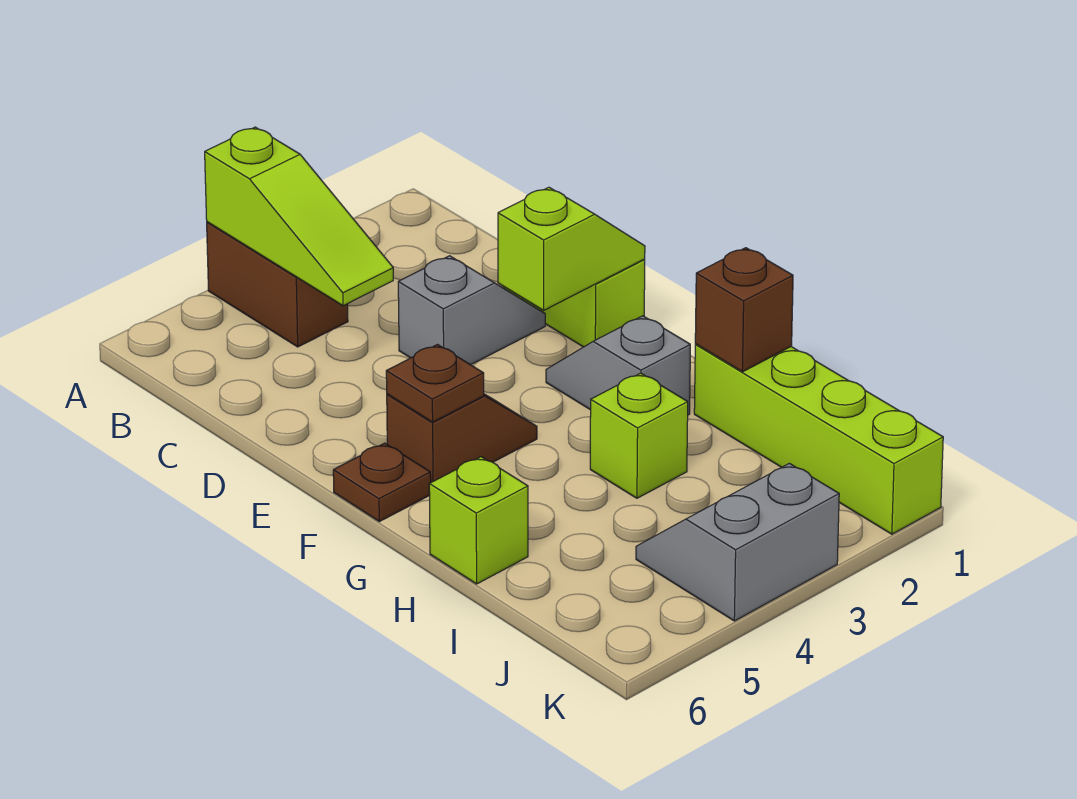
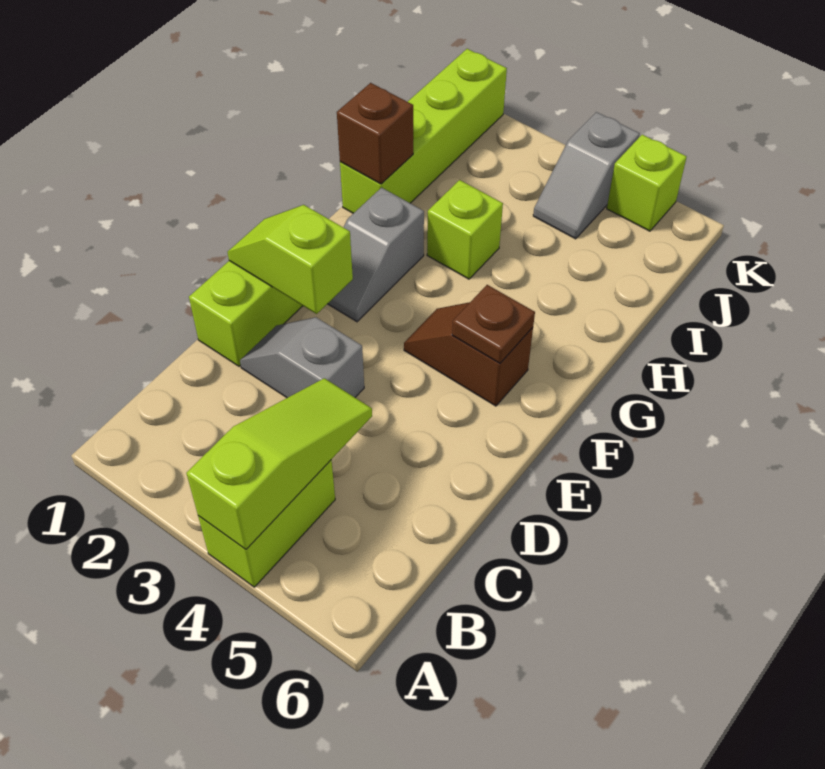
brown brick A4:B4 level 1 -> lime brick A4:B4 level 1
brown plate F6 level 1 -> none
lime brick H6 level 1 -> lime brick K5 level 1
grey slope J3:K4 level 1 top K -> grey slope J4:K4 level 1 top K

